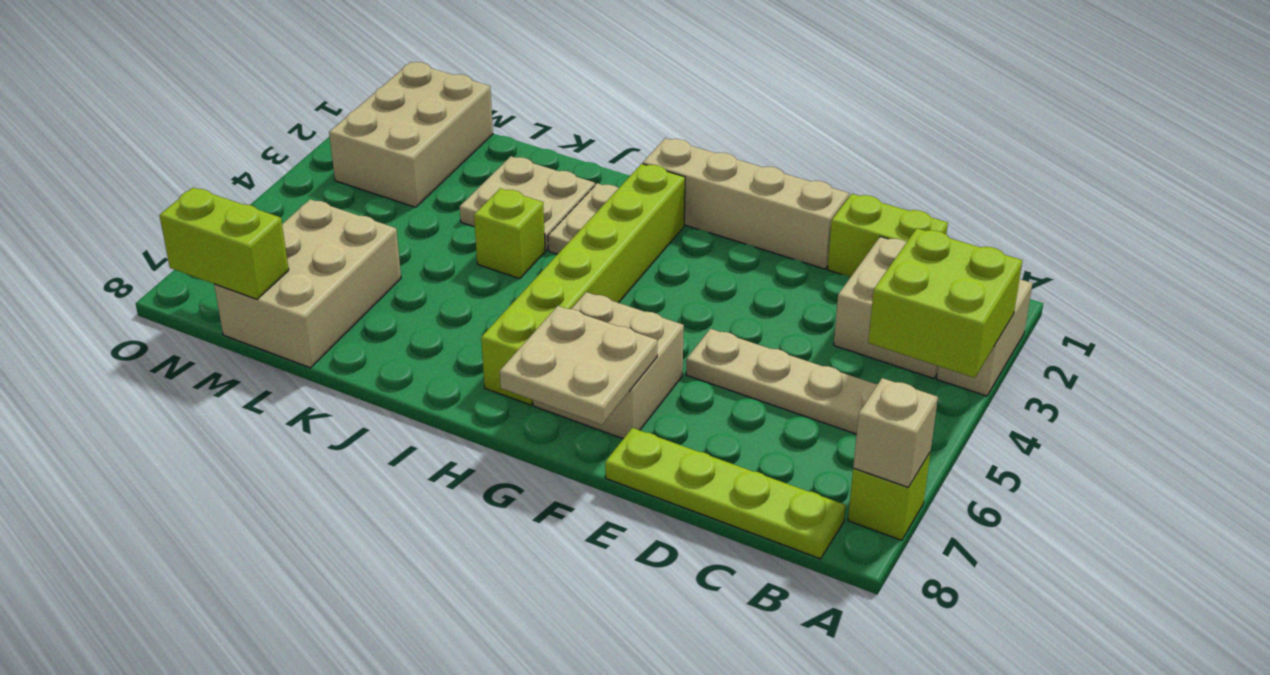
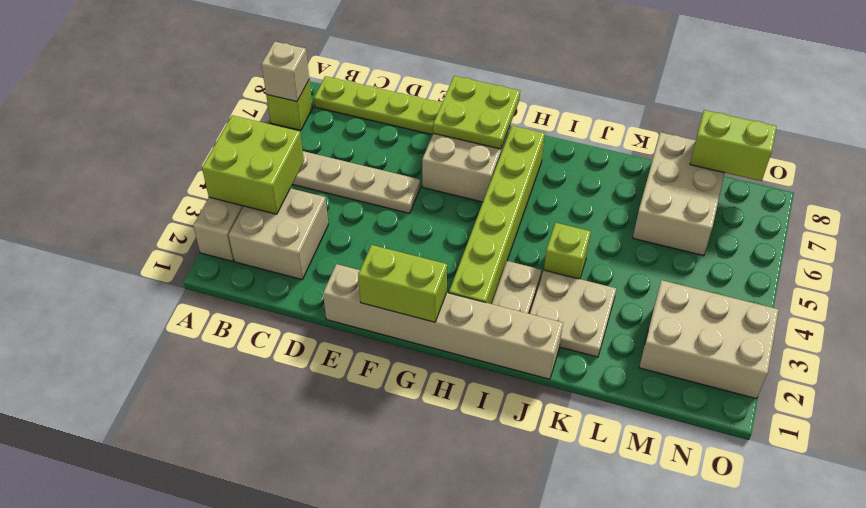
lime brick C1:D1 level 1 -> lime brick F1:G1 level 2
tan brick E1:H1 level 1 -> tan brick E1:J1 level 1
tan plate F7:G8 level 2 -> lime plate F7:G8 level 2
tan brick M1:N3 level 1 -> tan brick M2:O3 level 1

